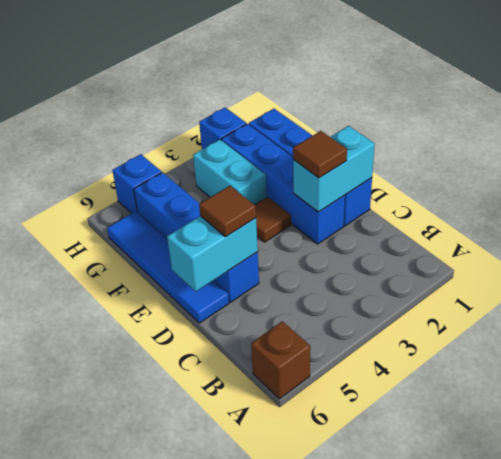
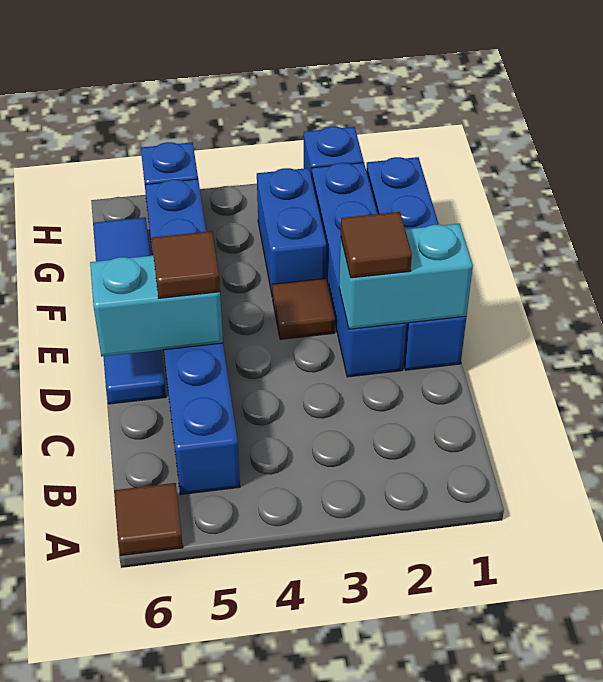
brown brick A6 level 1 -> brown tile A6 level 1
blue brick D5:G5 level 1 -> blue brick B5:G5 level 1
cyan brick F3:G3 level 1 -> blue brick F3:G3 level 1

